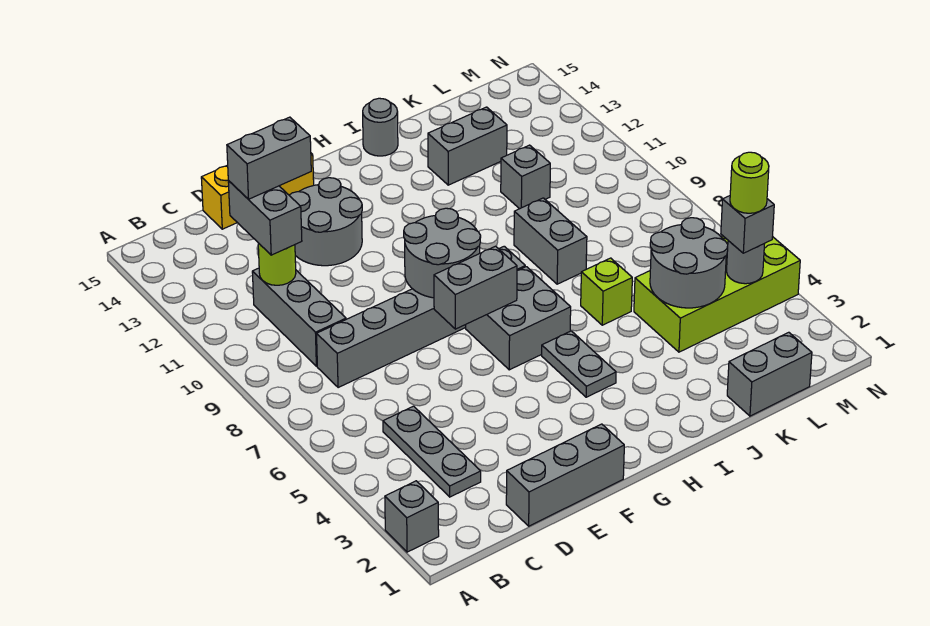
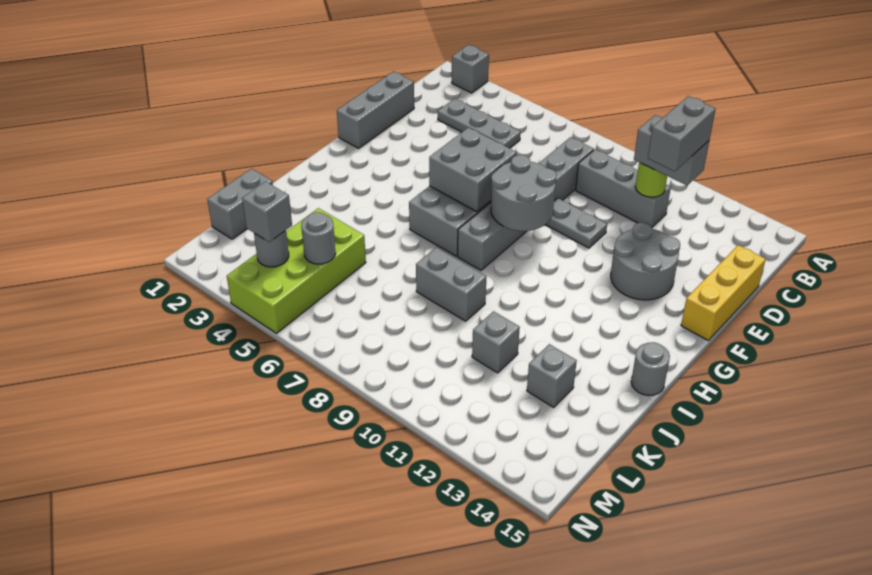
grey brick F7:G7 level 2 -> grey brick F6:G7 level 2
grey plate H4:H5 level 1 -> grey plate E9:E10 level 1
lime brick J6 level 1 -> none
grey brick J13:K13 level 1 -> grey brick K13 level 1
grey round brick K4:L5 level 2 -> grey round brick L5 level 2
lime round brick M4 level 4 -> none

